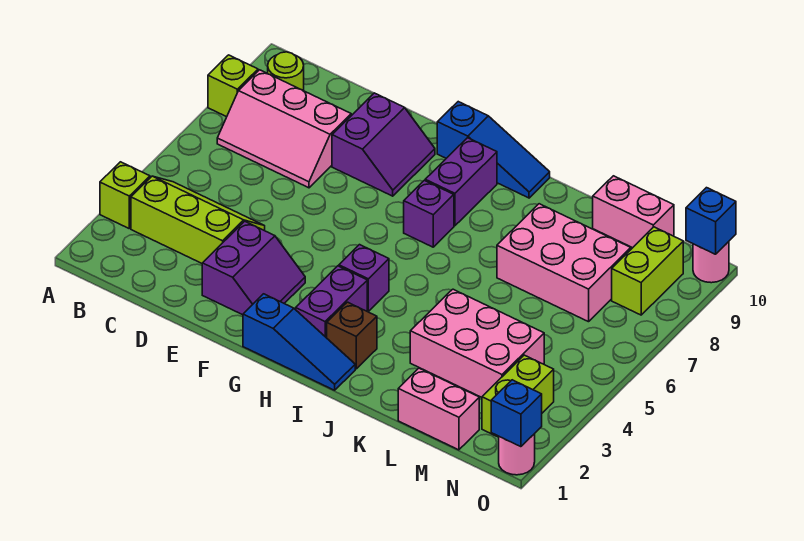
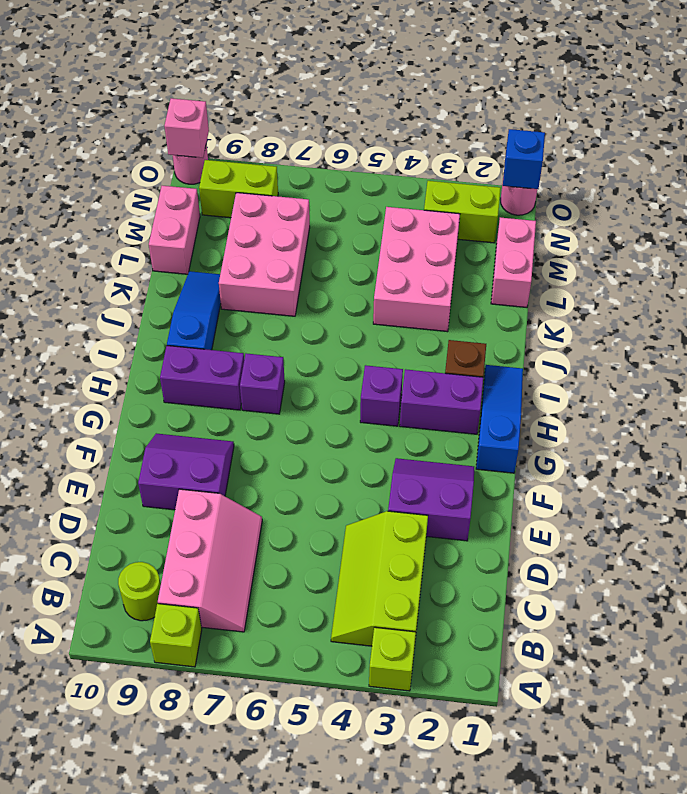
blue slope G10:I10 level 1 top G -> blue slope I9:K9 level 1 top I
blue brick O10 level 2 -> pink brick O10 level 2

